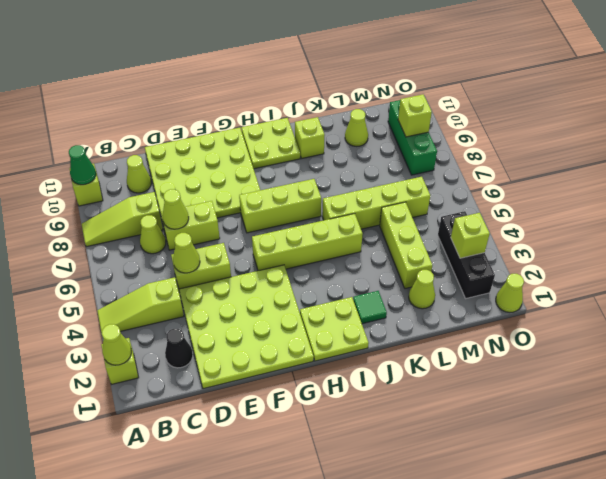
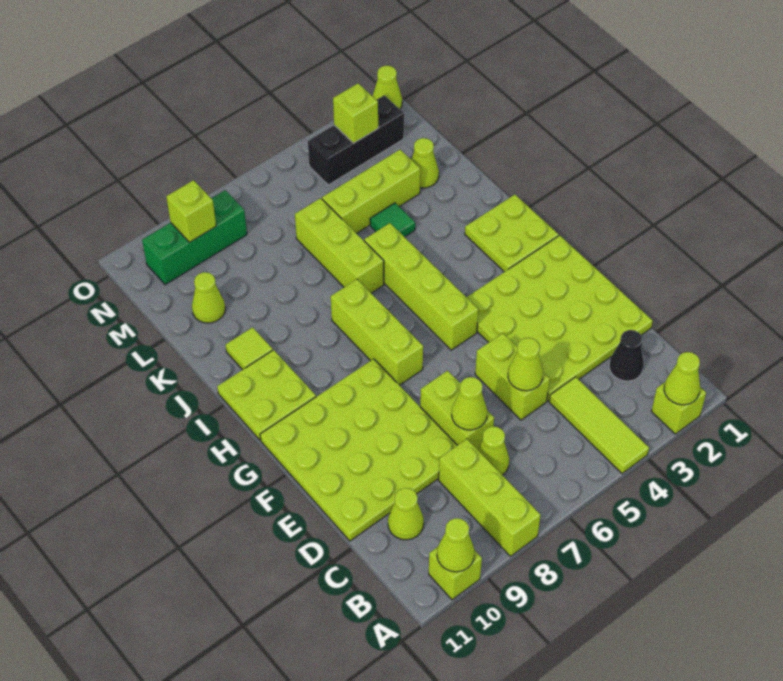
lime slope A4:C4 level 1 top C -> lime tile A4:C4 level 1
lime slope A8:C8 level 1 top C -> lime brick A8:C8 level 1
green cone A10 level 2 -> lime cone A10 level 2
green tile J2 level 1 -> green tile K4 level 1
lime brick J6:M6 level 1 -> lime brick J6:L6 level 1
lime brick J10 level 1 -> lime tile J10 level 1

